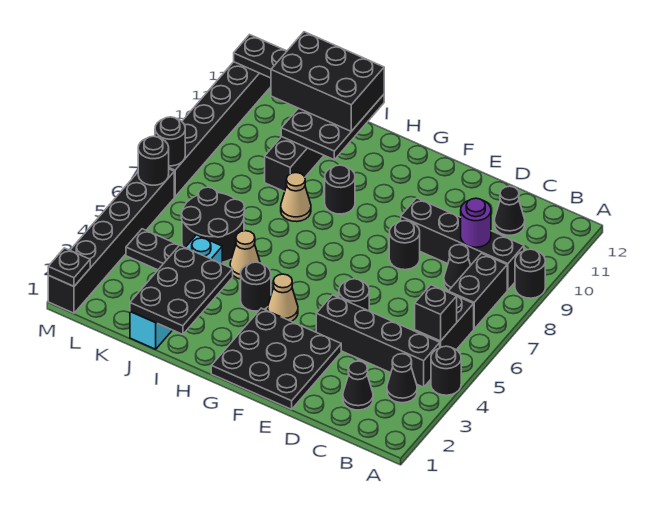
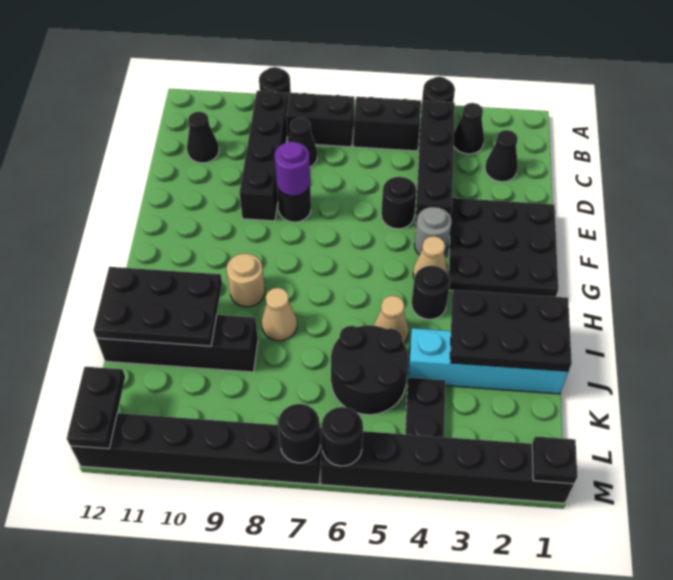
black brick B5 level 2 -> none
purple round brick C9 level 2 -> purple round brick E8 level 2
none -> grey round brick F4 level 1
black round brick H9 level 1 -> tan round brick H9 level 1
black brick I11:K12 level 3 -> none

